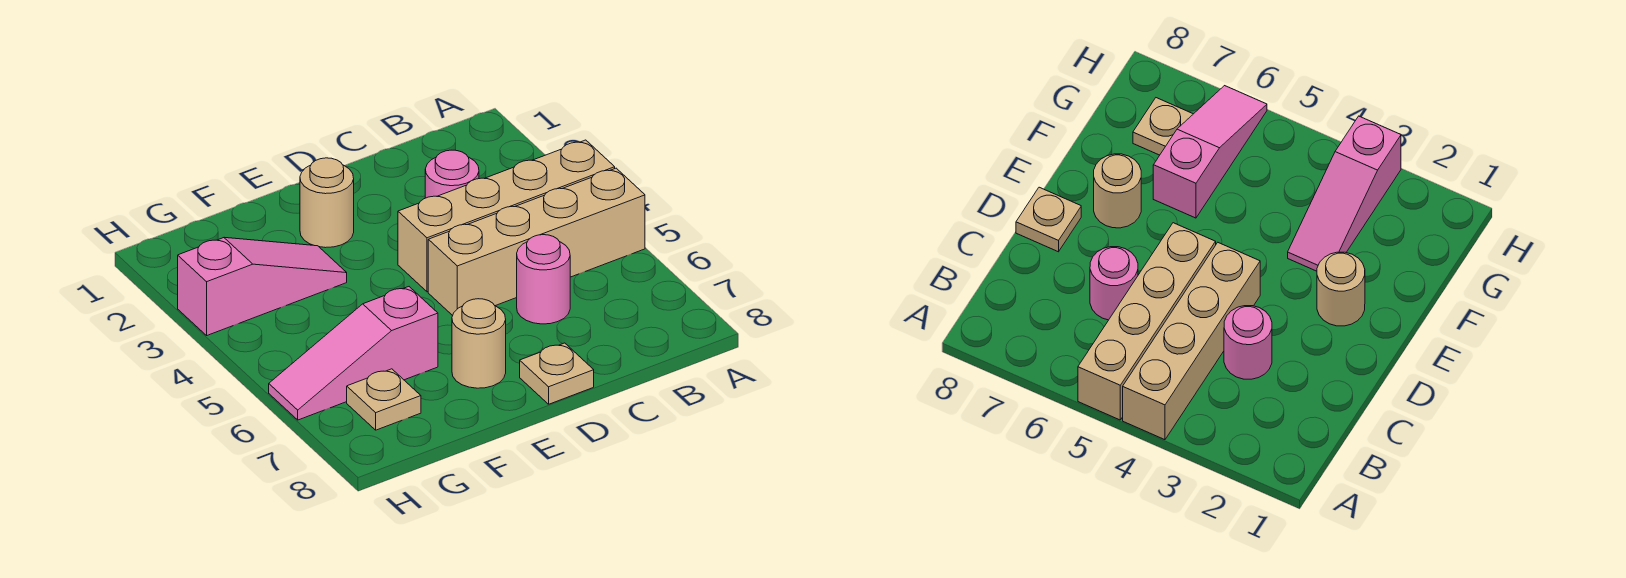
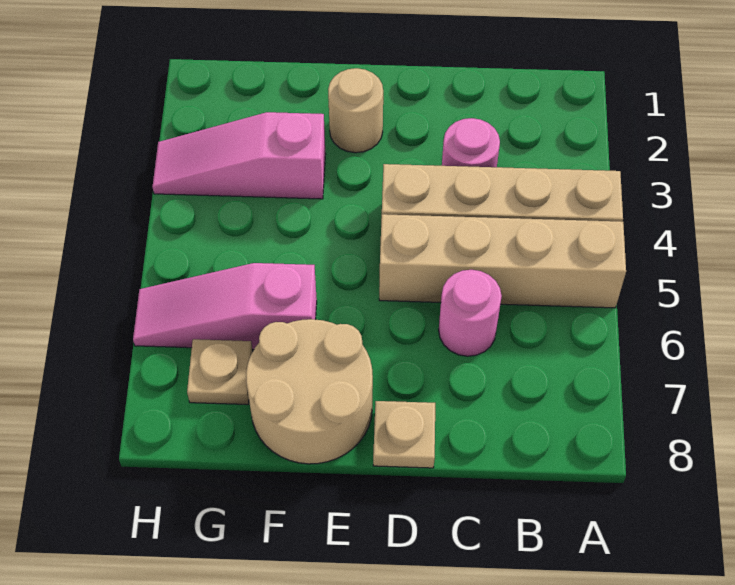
tan round brick E7 level 1 -> tan round brick E7:F8 level 1
pink slope F3:H3 level 1 top H -> pink slope F3:H3 level 1 top F

